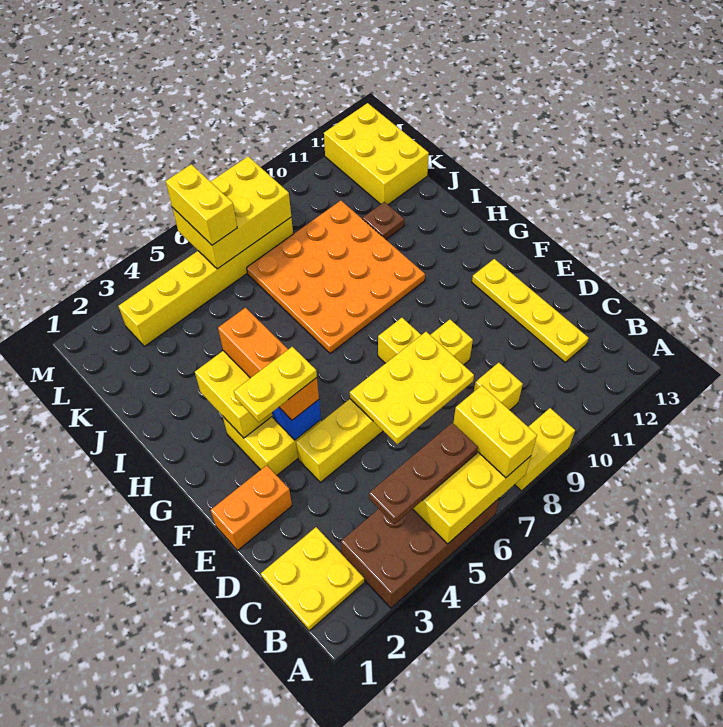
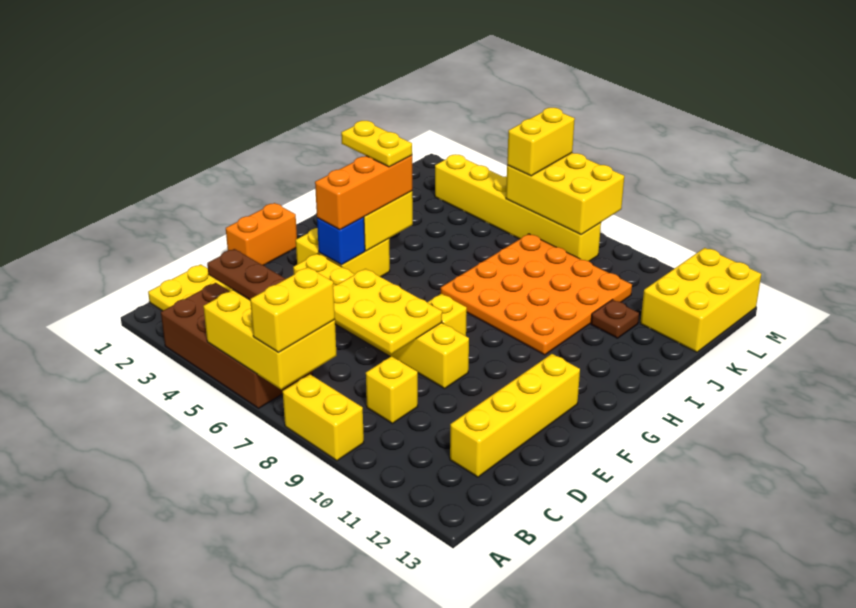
yellow plate C12:F12 level 1 -> yellow brick C12:F12 level 1
orange brick E1:E2 level 1 -> orange brick E1:F1 level 1
yellow plate F3:F4 level 4 -> yellow plate H3:H4 level 4

